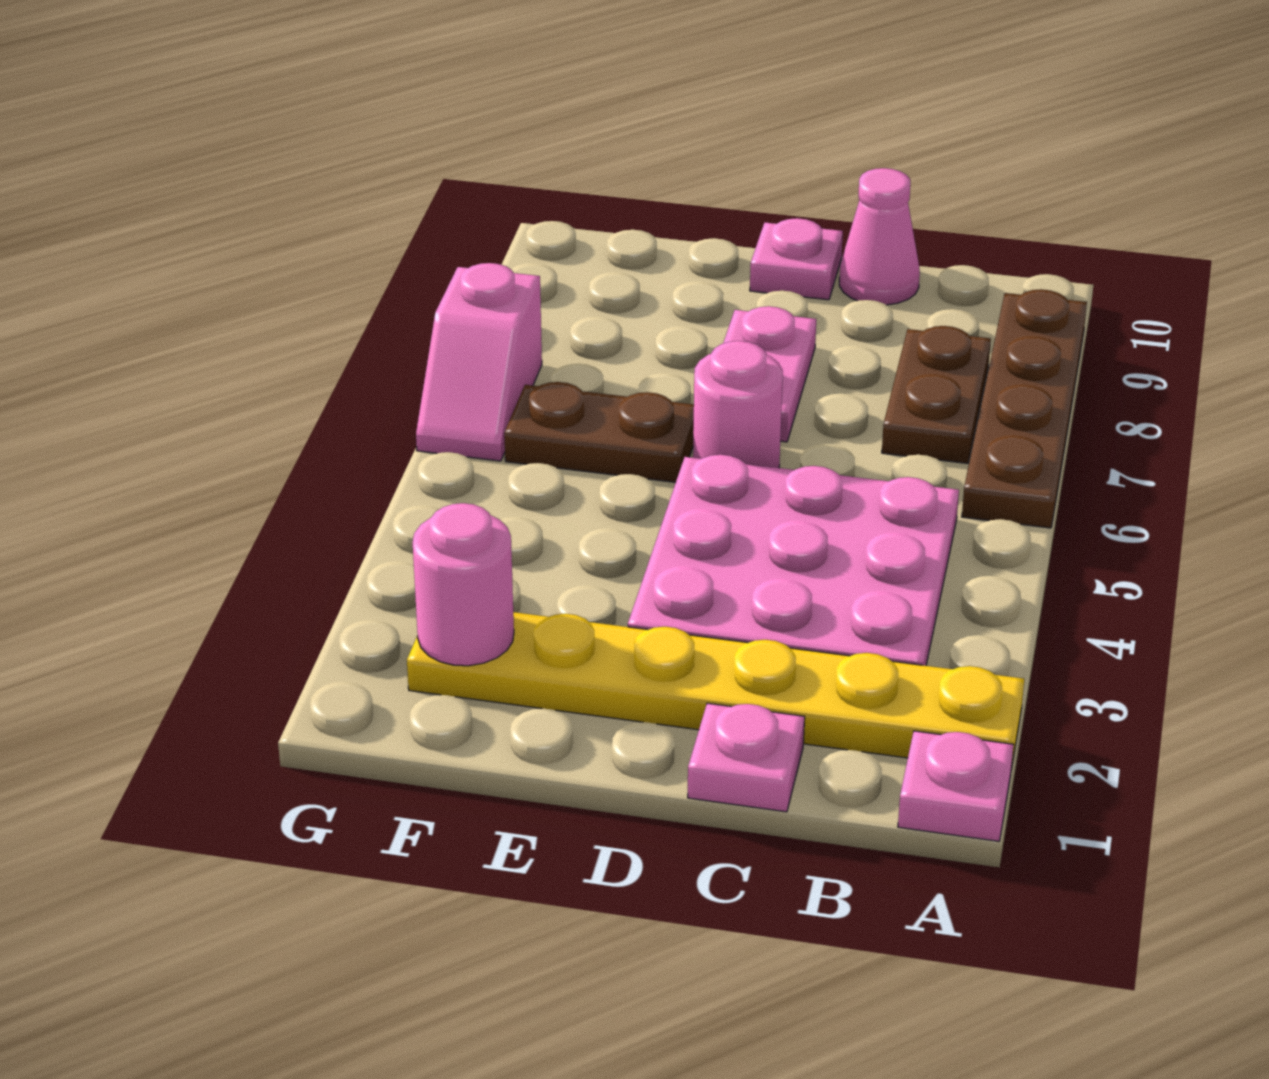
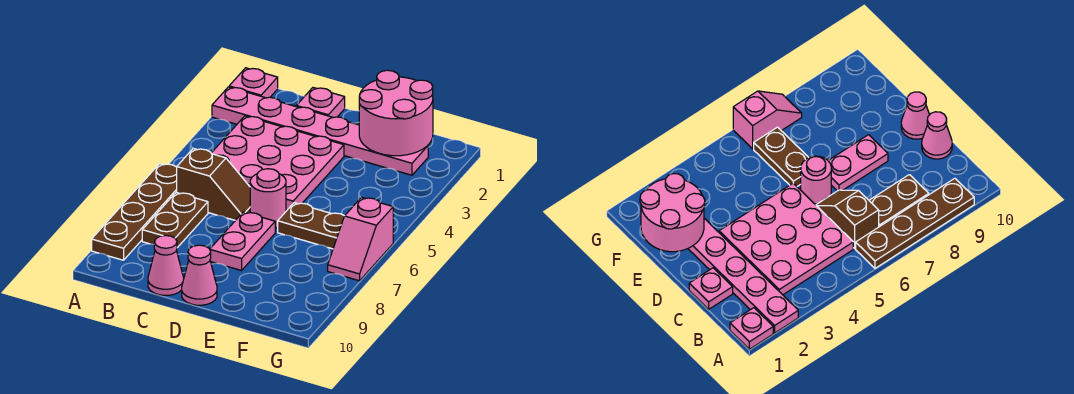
yellow plate A2:F2 level 1 -> pink plate A2:F2 level 1
none -> brown slope B6:C6 level 1 top B
pink plate D10 level 1 -> pink cone D10 level 1
pink round brick F2 level 2 -> pink round brick E1:F2 level 2
pink slope G6:G7 level 1 top 7 -> pink slope G6:G7 level 1 top 6

